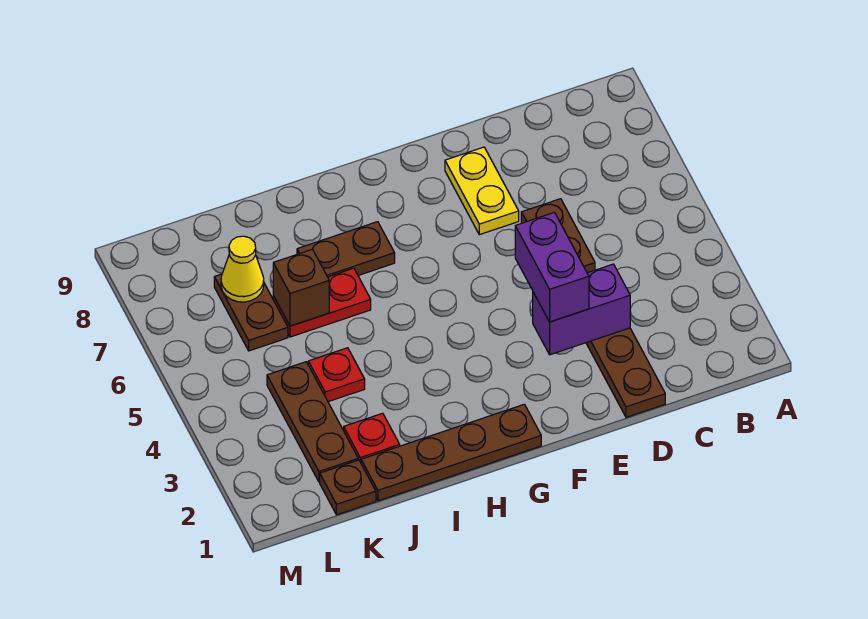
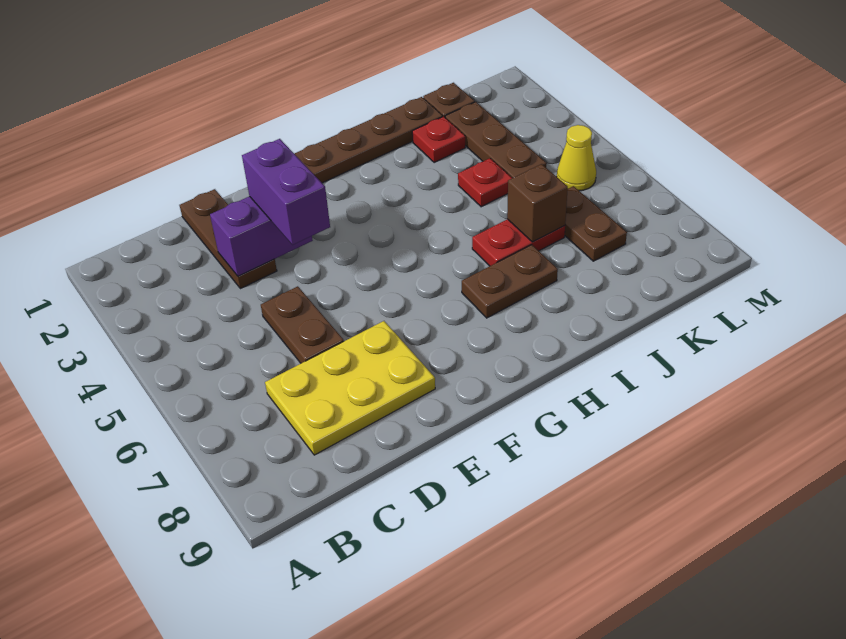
yellow plate E7:E8 level 1 -> yellow plate C7:E8 level 1
yellow cone K7 level 2 -> yellow cone L5 level 1

